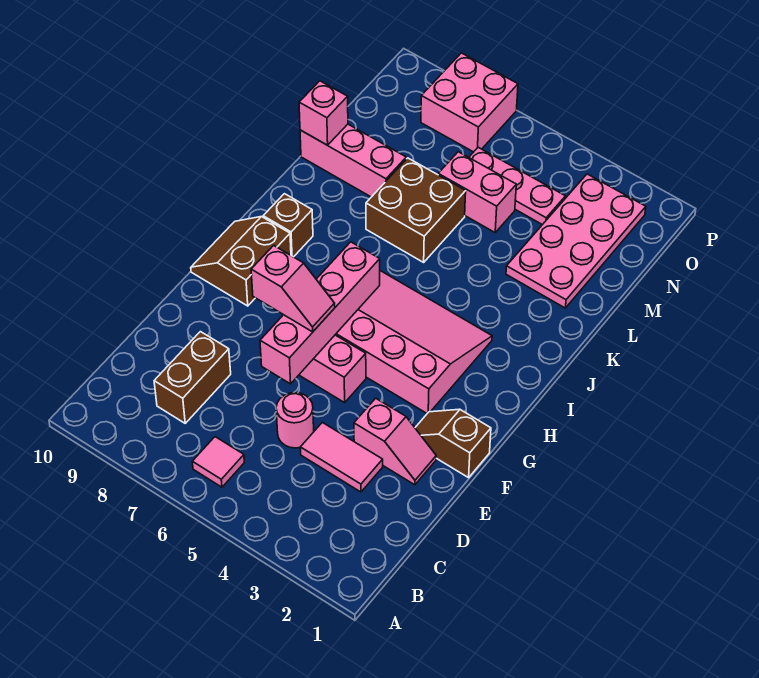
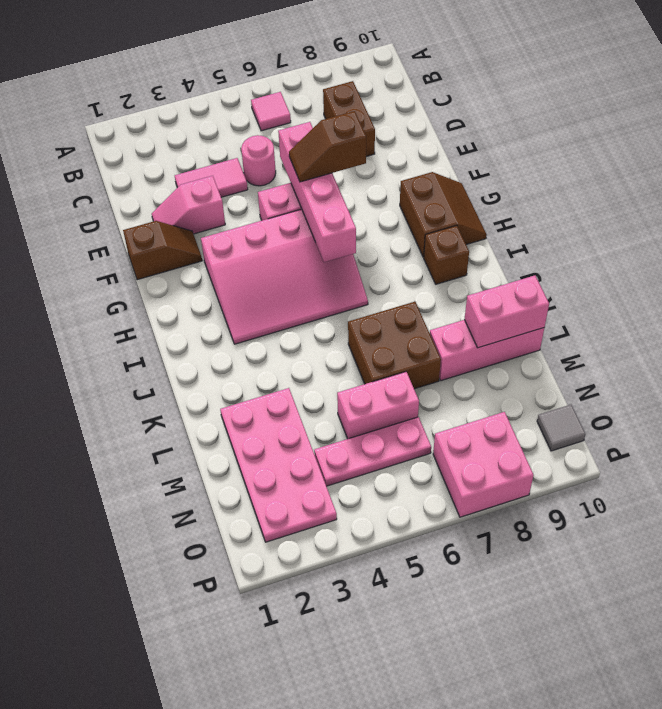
pink slope F6:F7 level 3 top 7 -> brown slope F6:F7 level 3 top 7
pink brick L10 level 2 -> pink brick L9:L10 level 2
none -> grey tile O10 level 1

